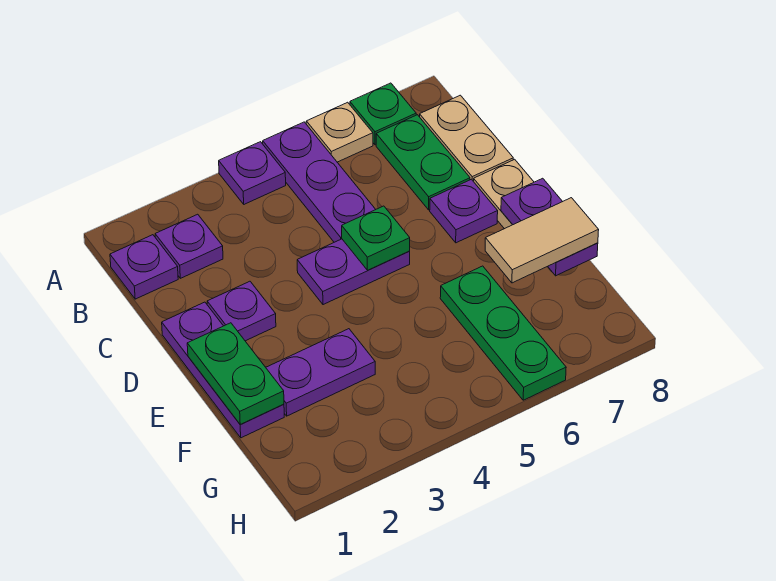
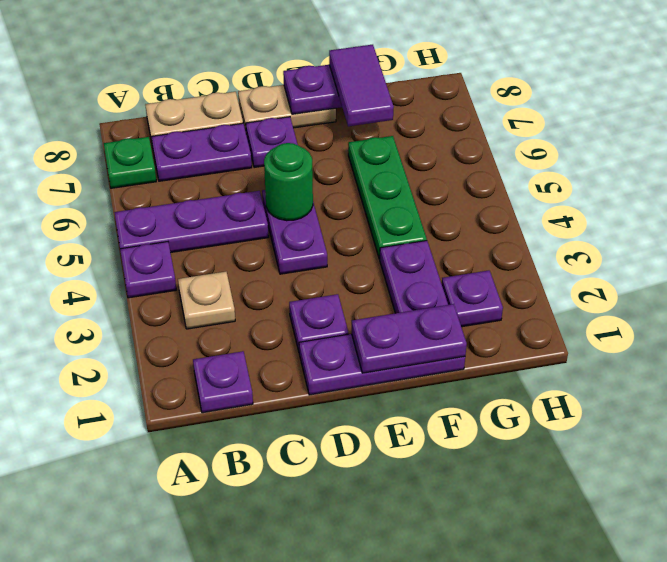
tan plate A6 level 1 -> tan plate B3 level 1
purple plate B2 level 1 -> purple plate G2 level 1
green plate B7:C7 level 1 -> purple plate B7:C7 level 1
green plate D5 level 2 -> green round brick D5 level 2
green plate E1:F1 level 2 -> purple plate E1:F1 level 2
green plate F6:H6 level 1 -> green plate F4:F6 level 1
tan tile F7:F8 level 3 -> purple tile F7:F8 level 3

